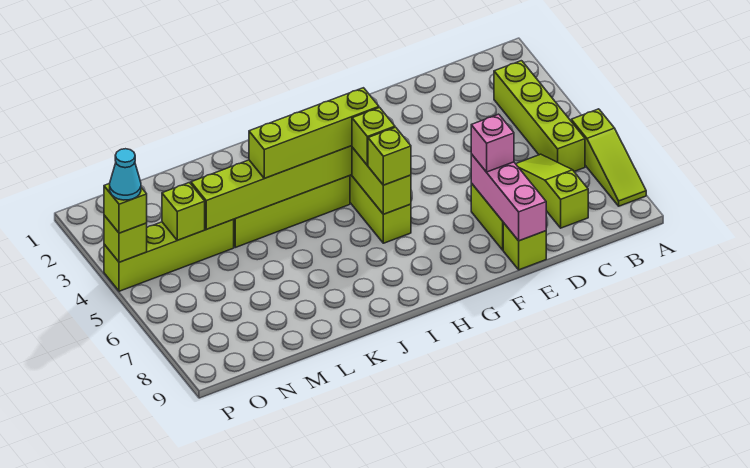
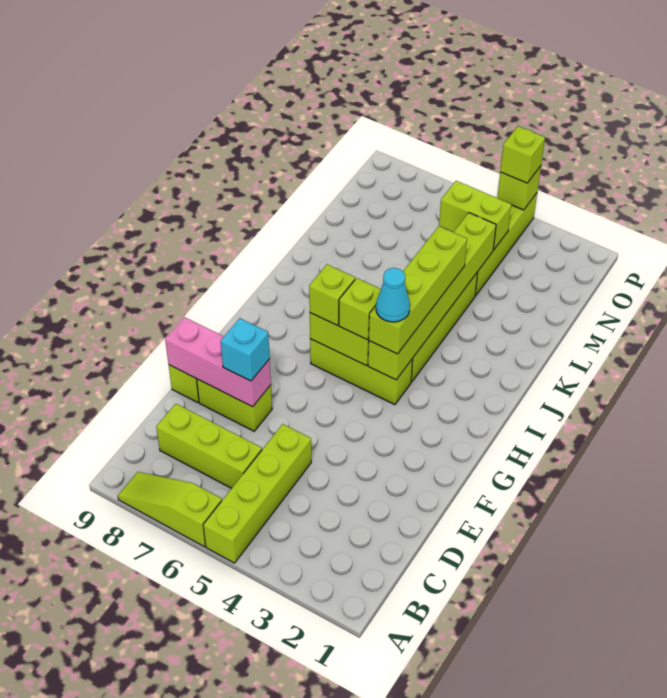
lime brick B3:B6 level 1 -> lime brick A5:D5 level 1
lime slope C6:C8 level 1 top 8 -> lime brick C6:C8 level 1
pink brick E7 level 3 -> cyan brick E7 level 3
lime brick N4 level 2 -> lime brick N4:N5 level 2
cyan cone P4 level 4 -> cyan cone H4 level 4

